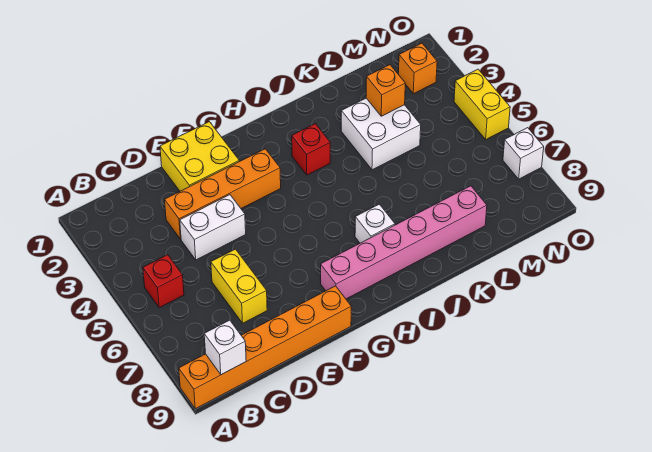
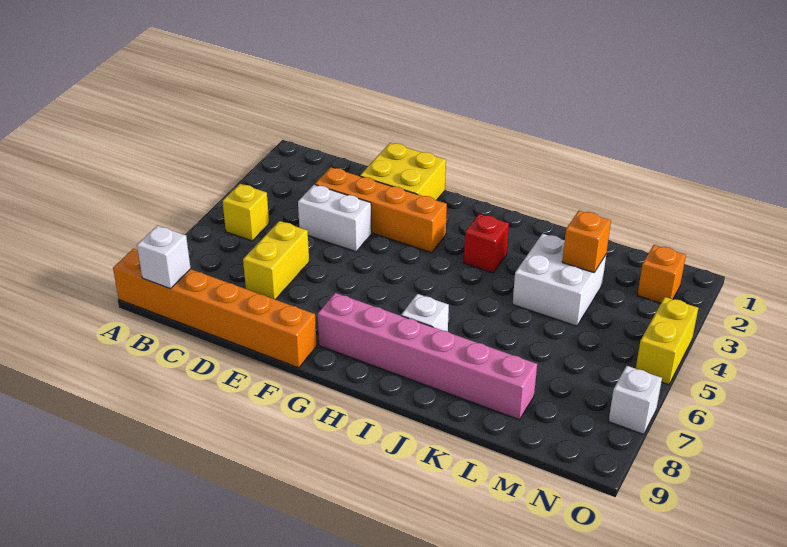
red brick B5 level 1 -> yellow brick B5 level 1

